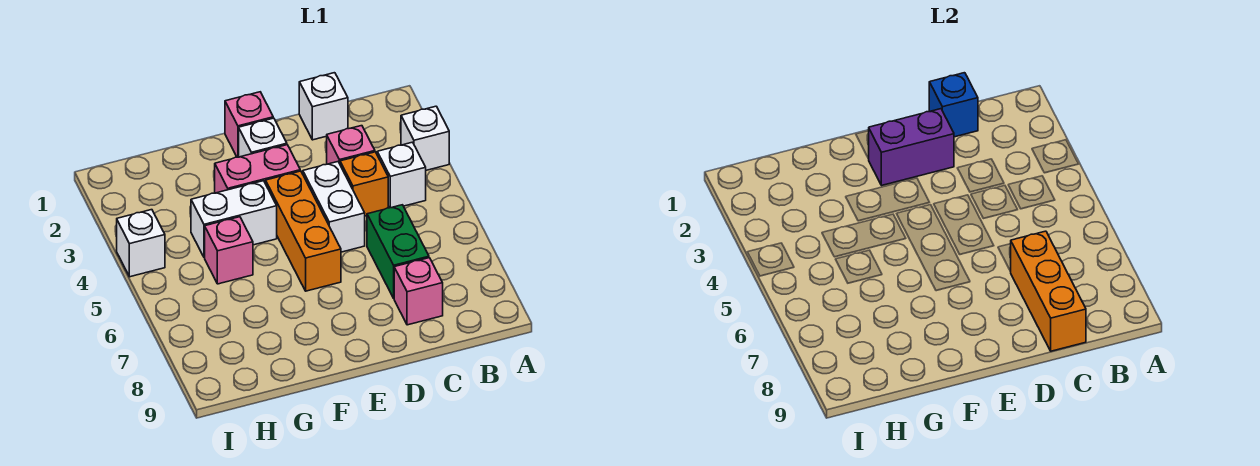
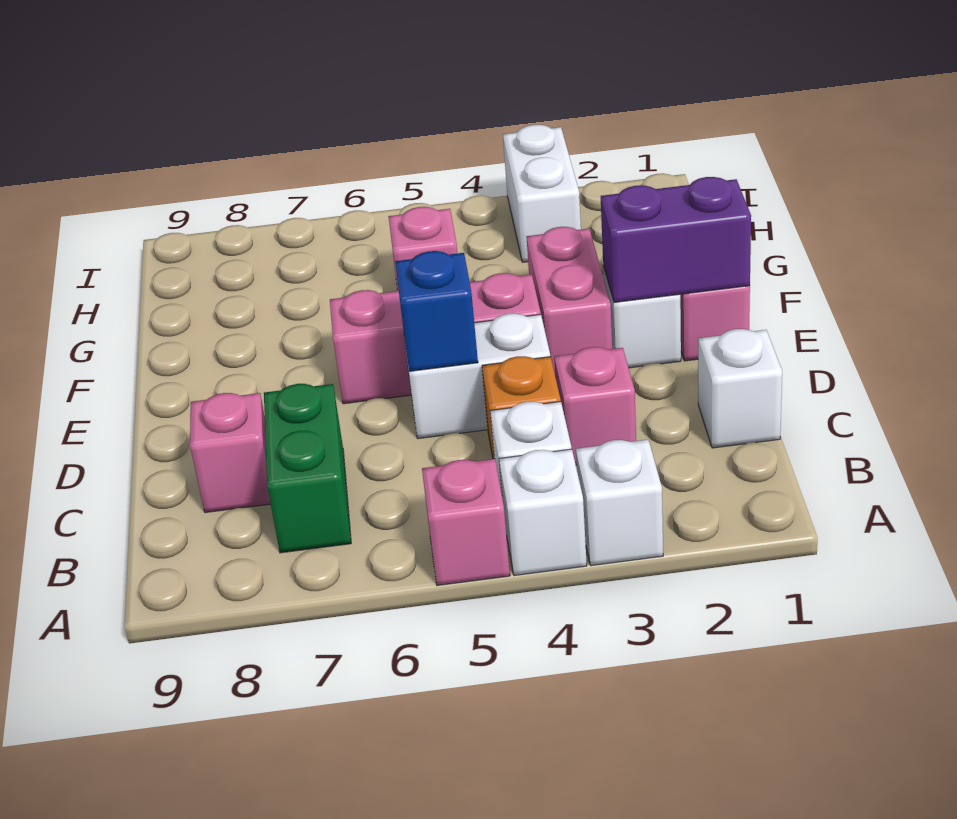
none -> pink brick A5 level 1
blue brick C1 level 2 -> blue brick D5 level 2
green brick C6:C7 level 1 -> green brick B7:C7 level 1
orange brick C7:C9 level 2 -> none
purple brick D2:E2 level 2 -> purple brick E1:E2 level 2
orange brick E4:E6 level 1 -> pink brick E4:E6 level 1
white brick F4:G4 level 1 -> white brick H3:I3 level 1
white brick I4 level 1 -> white brick A4 level 1

